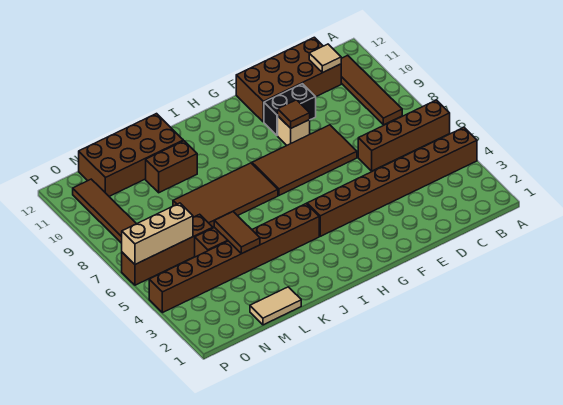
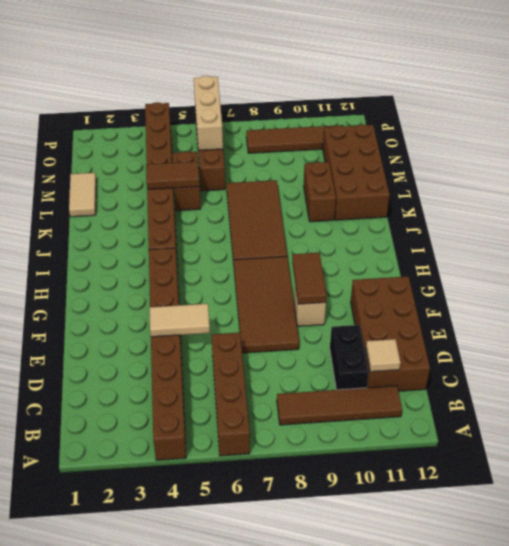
none -> tan tile E4:E5 level 2
black brick E10:F10 level 1 -> black brick C10:D10 level 1
brown tile F9 level 2 -> brown tile F9:G9 level 2

